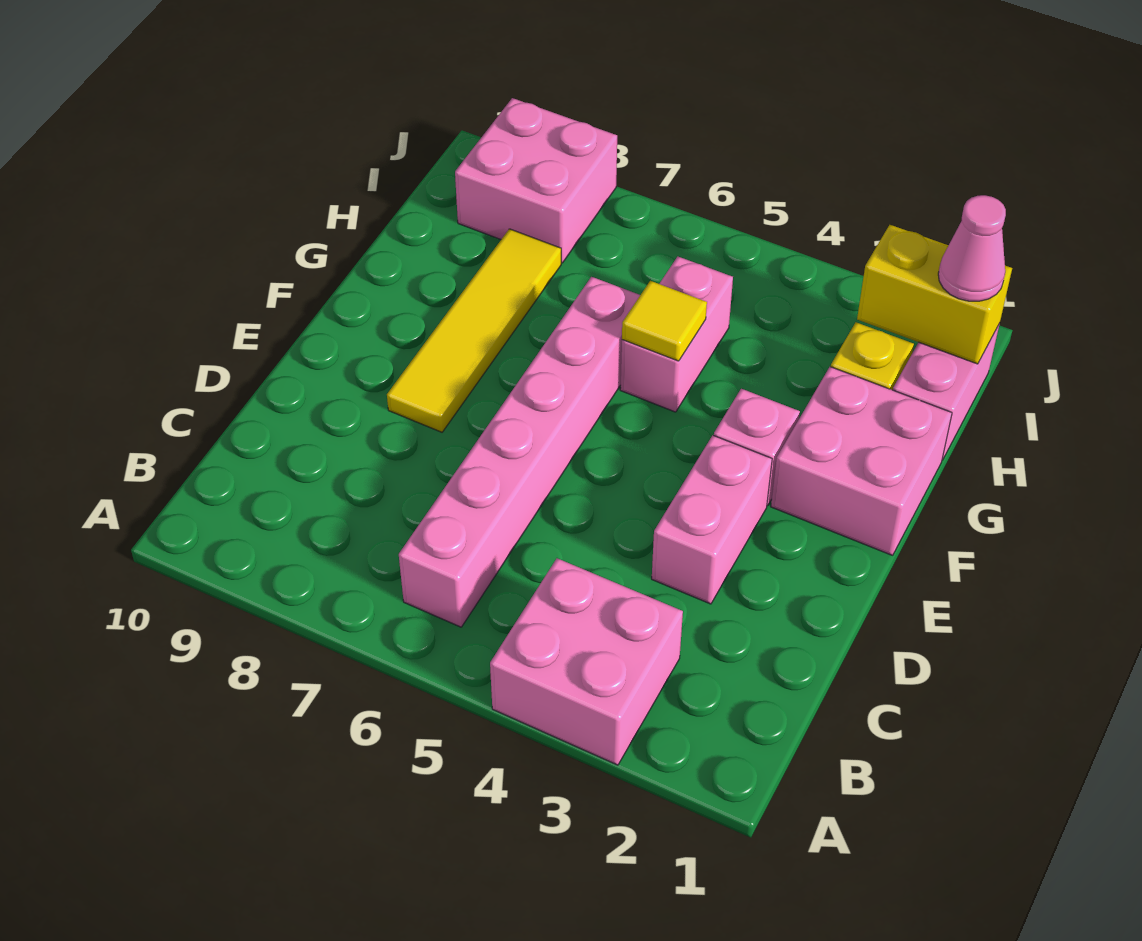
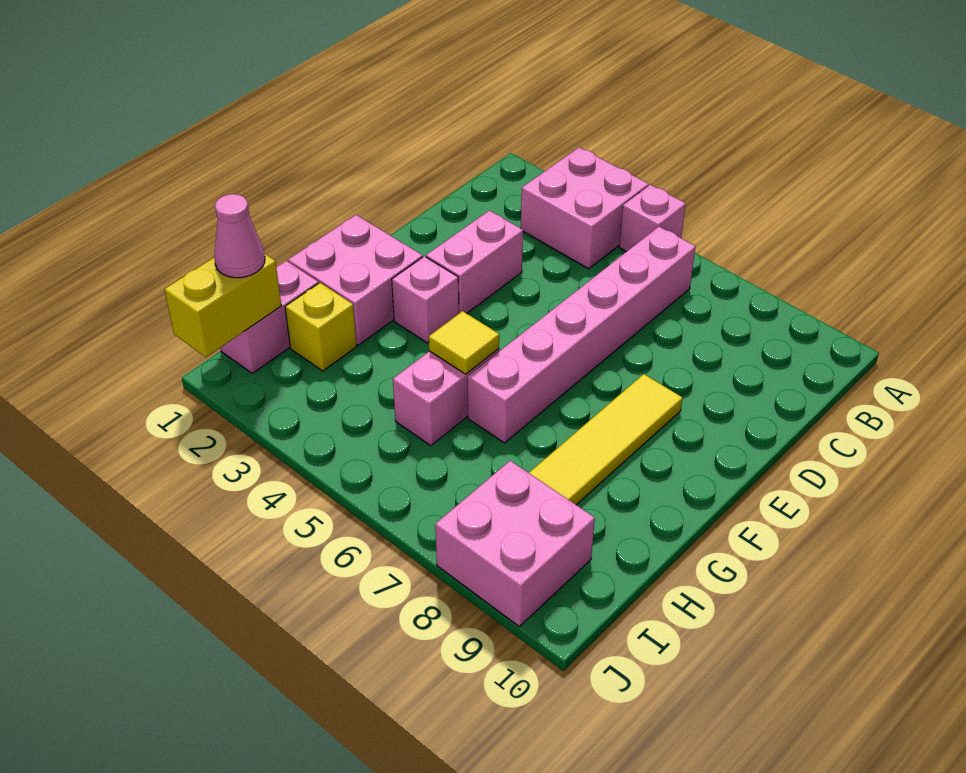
none -> pink brick A5 level 1
yellow brick I1:I2 level 2 -> yellow brick I1:J1 level 2

